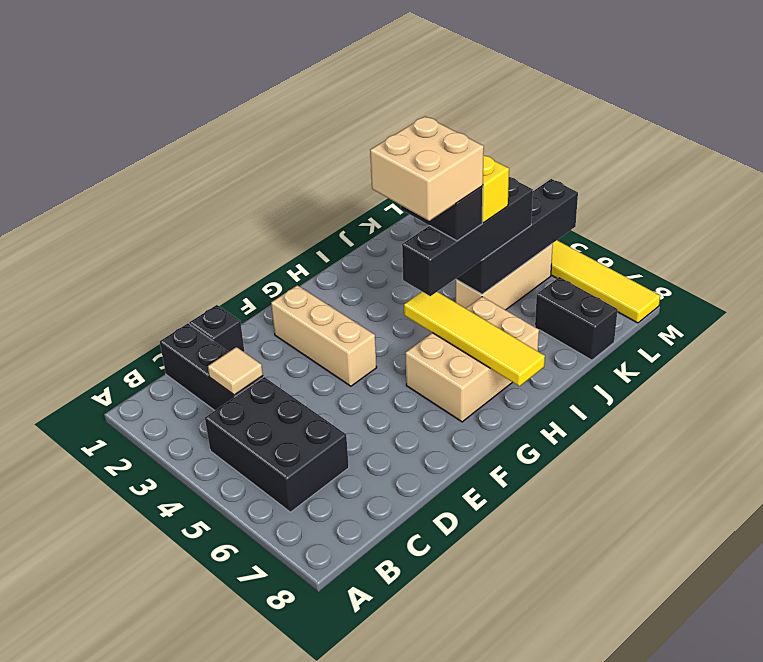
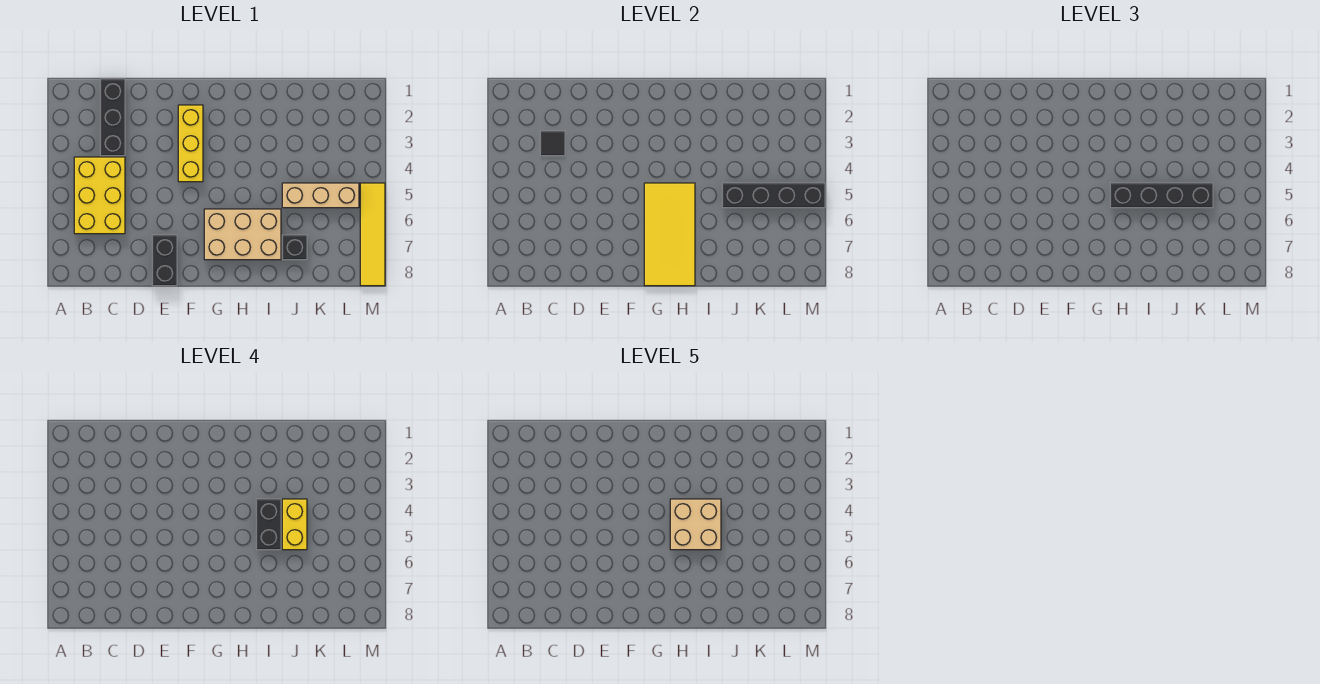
black brick B4:C6 level 1 -> yellow brick B4:C6 level 1
tan tile C3 level 2 -> black tile C3 level 2
black brick D1 level 1 -> black brick J7 level 1
tan brick F2:F4 level 1 -> yellow brick F2:F4 level 1
yellow tile H5:H8 level 2 -> yellow tile G5:H8 level 2
black brick K7:K8 level 1 -> black brick E7:E8 level 1

